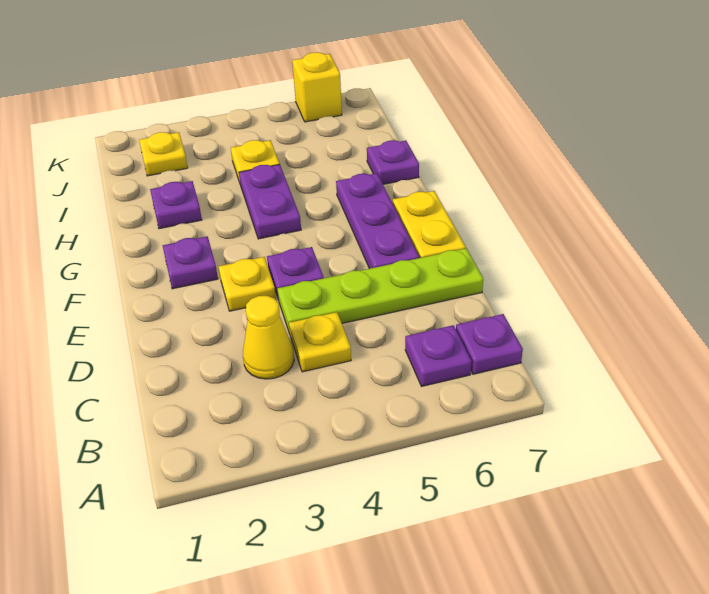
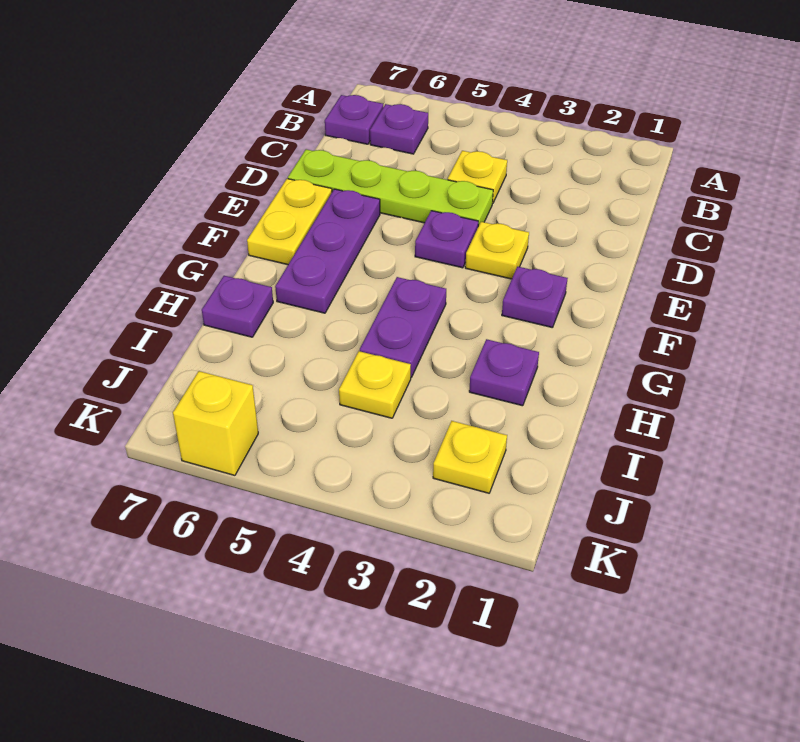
yellow cone C3 level 1 -> none

